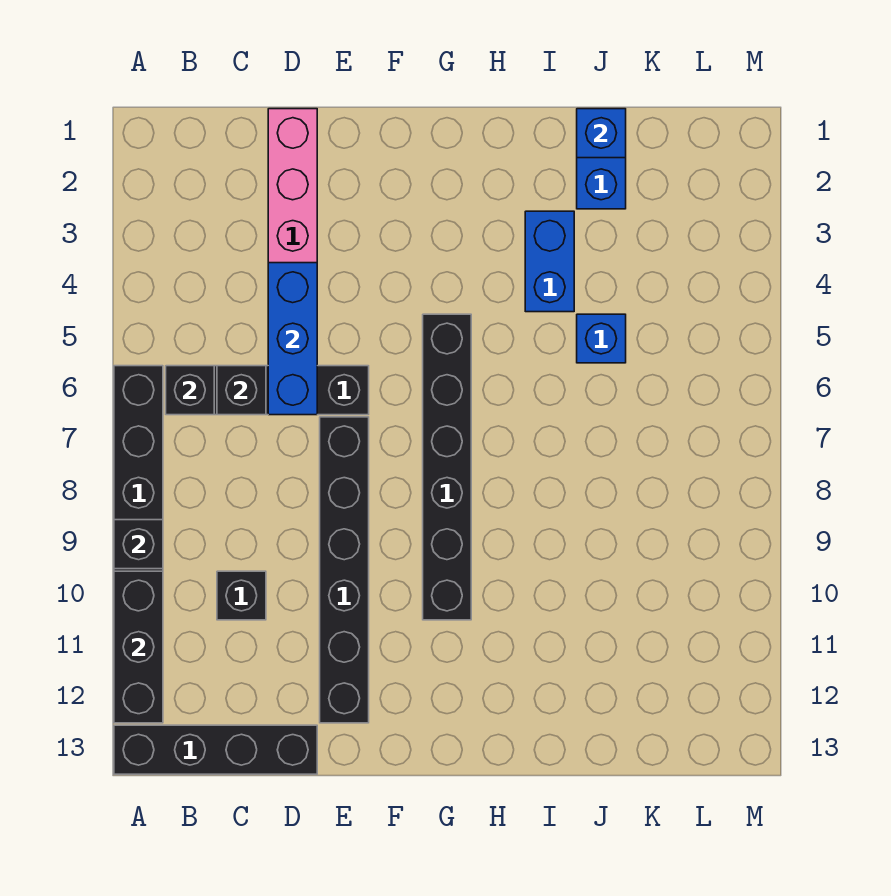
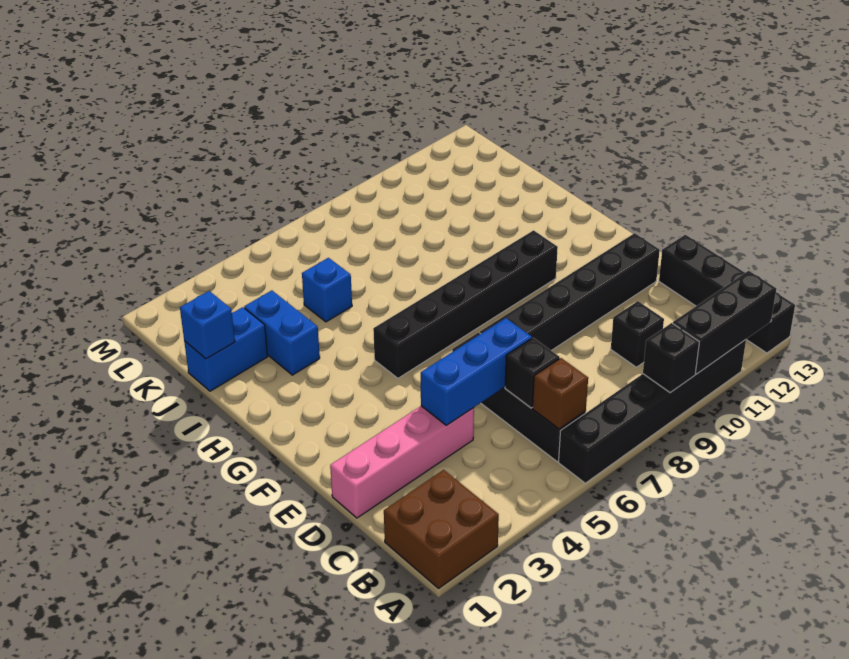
none -> brown brick A1:B2 level 1
black brick B6 level 2 -> brown brick B6 level 2
blue brick I3:I4 level 1 -> blue brick I3:J3 level 1

